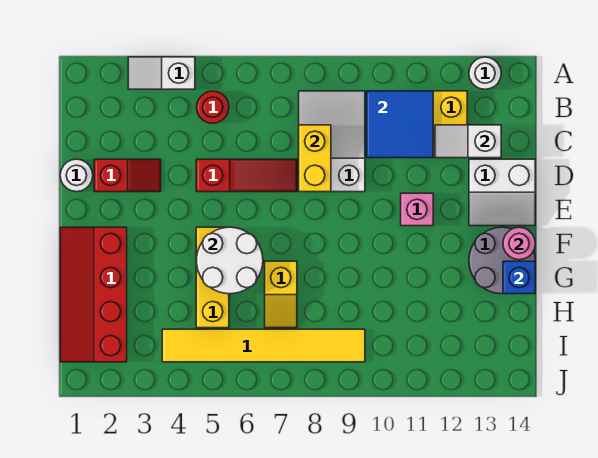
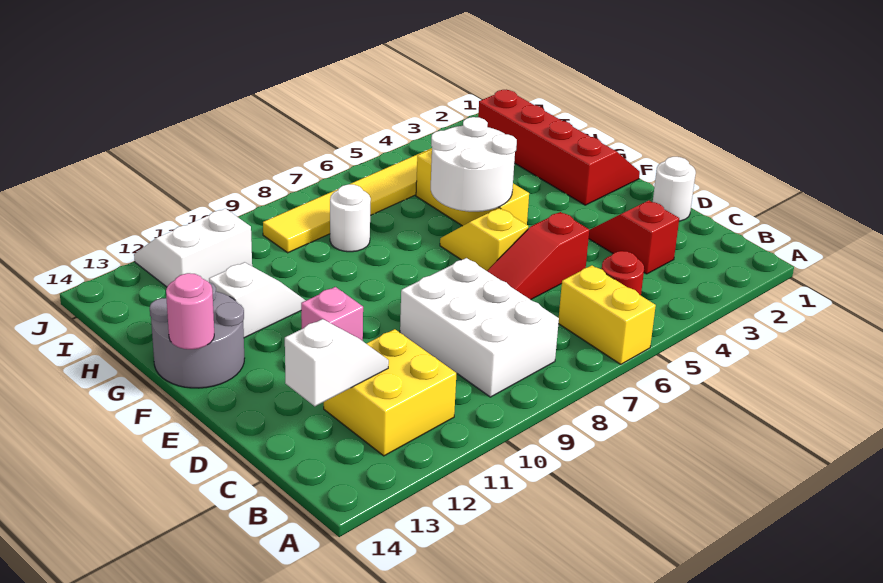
white slope A3:A4 level 1 top 4 -> white slope G11:G12 level 1 top 12
white round brick A13 level 1 -> white round brick H8 level 1
white slope B8:D9 level 1 top D -> white brick B8:D9 level 1
blue tile B10:C11 level 2 -> none
yellow brick C8:D8 level 2 -> yellow brick A6:B6 level 1
red slope D2:D3 level 1 top 2 -> red slope C3:D3 level 1 top C
white slope D13:E14 level 1 top D -> white slope I11:J12 level 1 top I
yellow slope G7:H7 level 1 top G -> yellow slope E6:F6 level 1 top E
blue brick G14 level 2 -> none

